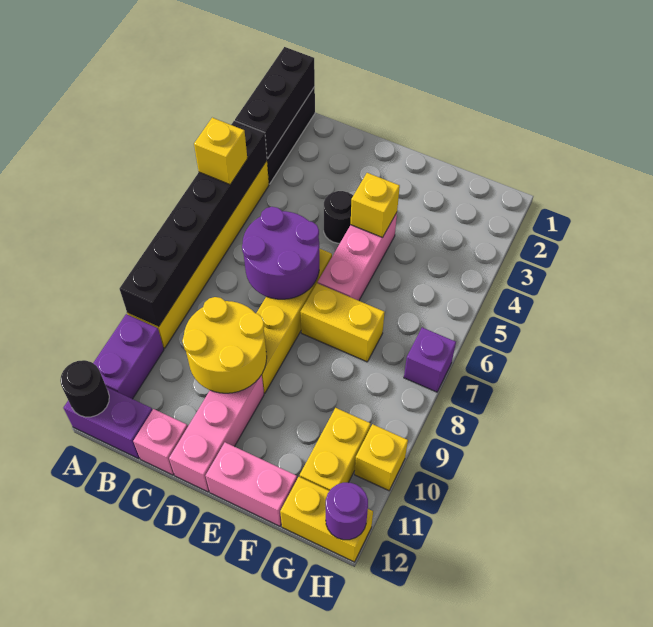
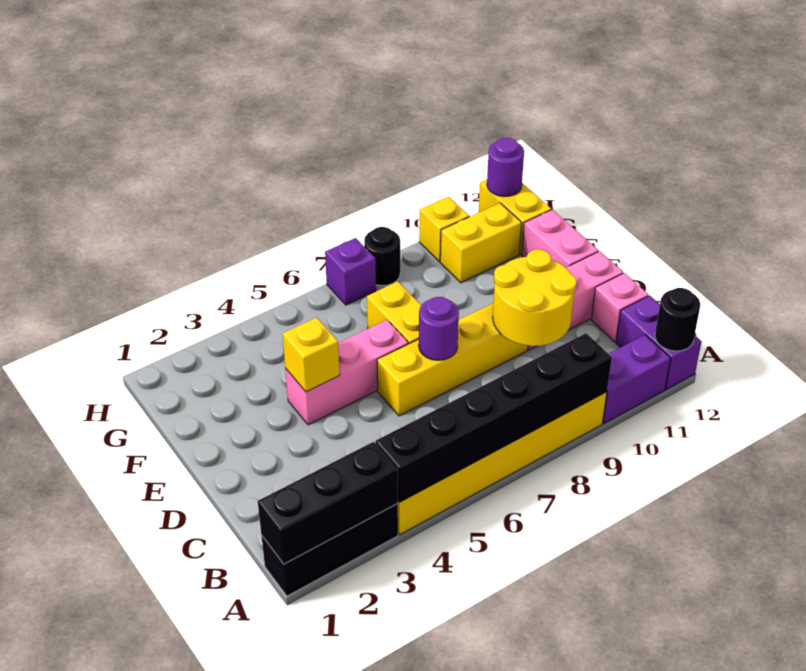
yellow brick A5 level 3 -> none
purple round brick C6:D7 level 2 -> purple round brick D7 level 2
black round brick D4 level 1 -> black round brick H8 level 1

